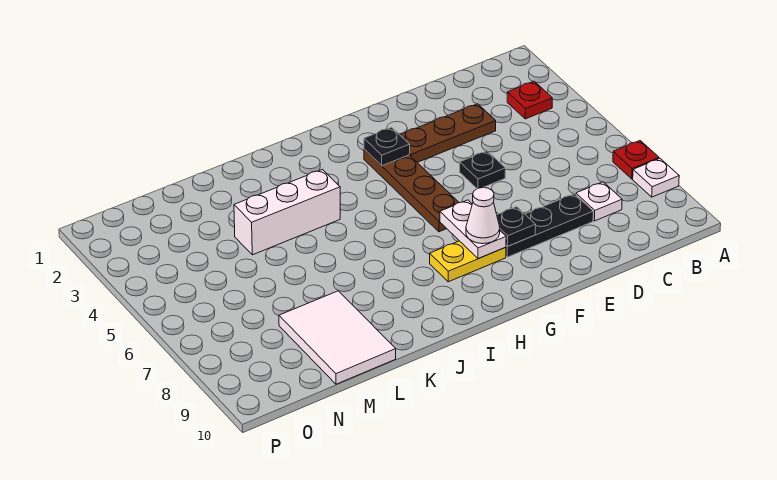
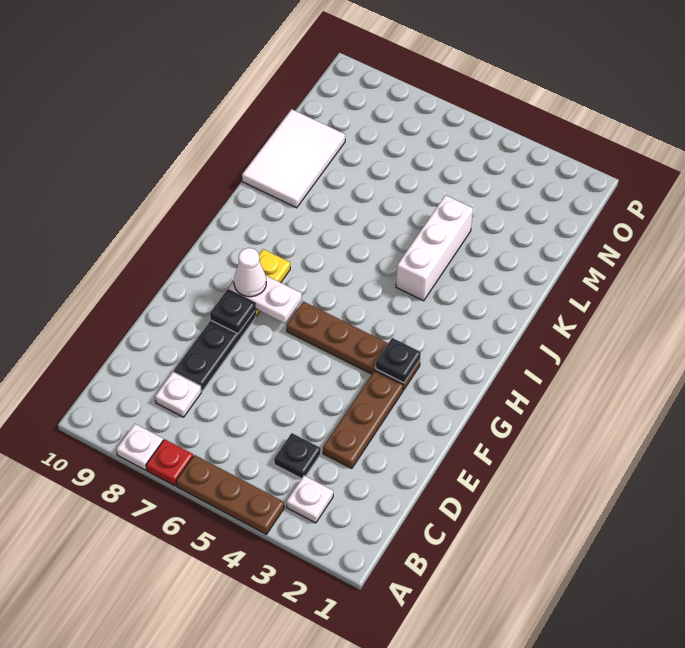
none -> brown plate A4:A6 level 1
red plate B3 level 1 -> white plate B3 level 1
black plate E5 level 1 -> black plate C4 level 1
white tile L8:M10 level 1 -> white tile K9:M10 level 1

